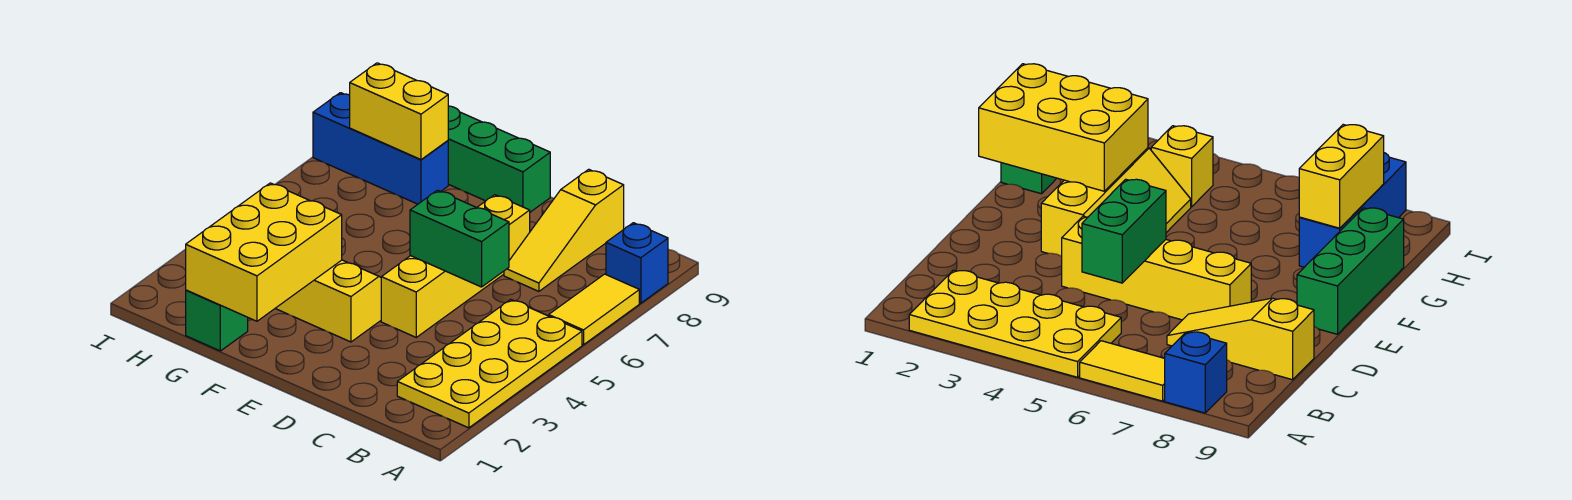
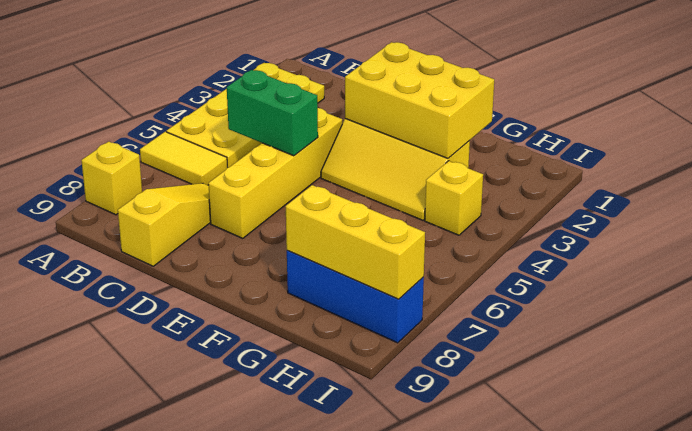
yellow tile A6:A7 level 1 -> yellow tile A6:B6 level 1
blue brick A8 level 1 -> yellow brick A8 level 1
green brick E9:G9 level 1 -> none
yellow brick F1:G3 level 2 -> yellow brick E2:G3 level 2
green brick G1 level 1 -> none
yellow brick G8:H8 level 2 -> yellow brick G8:I8 level 2

